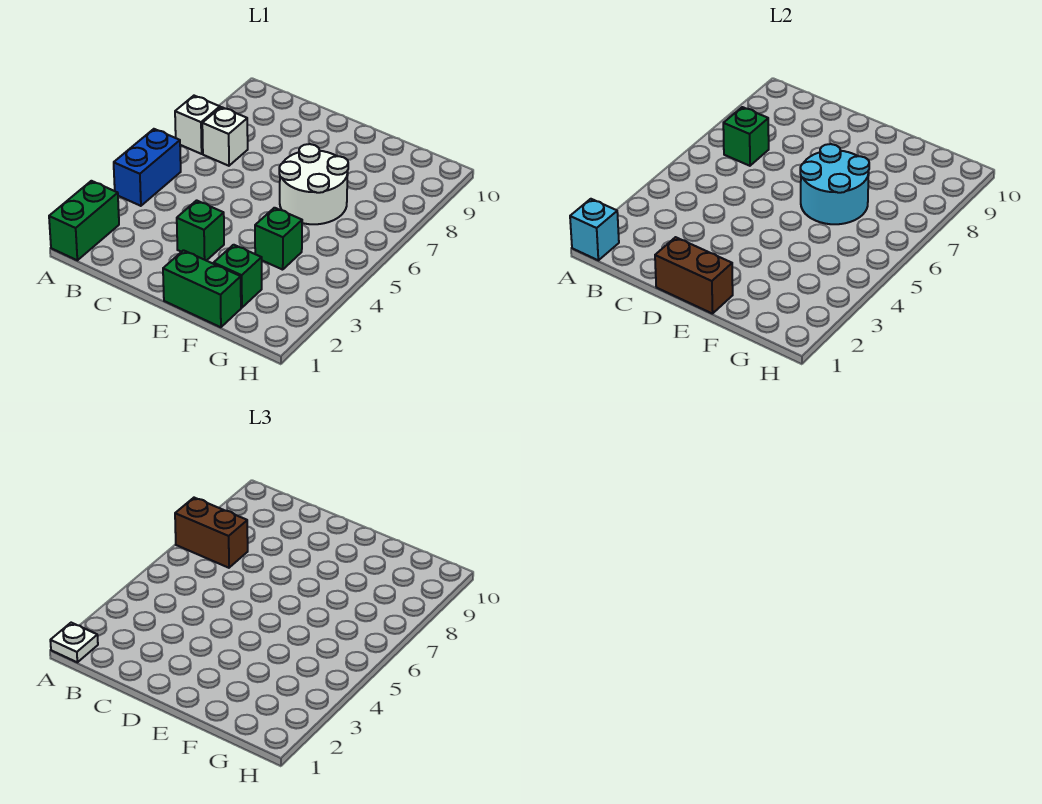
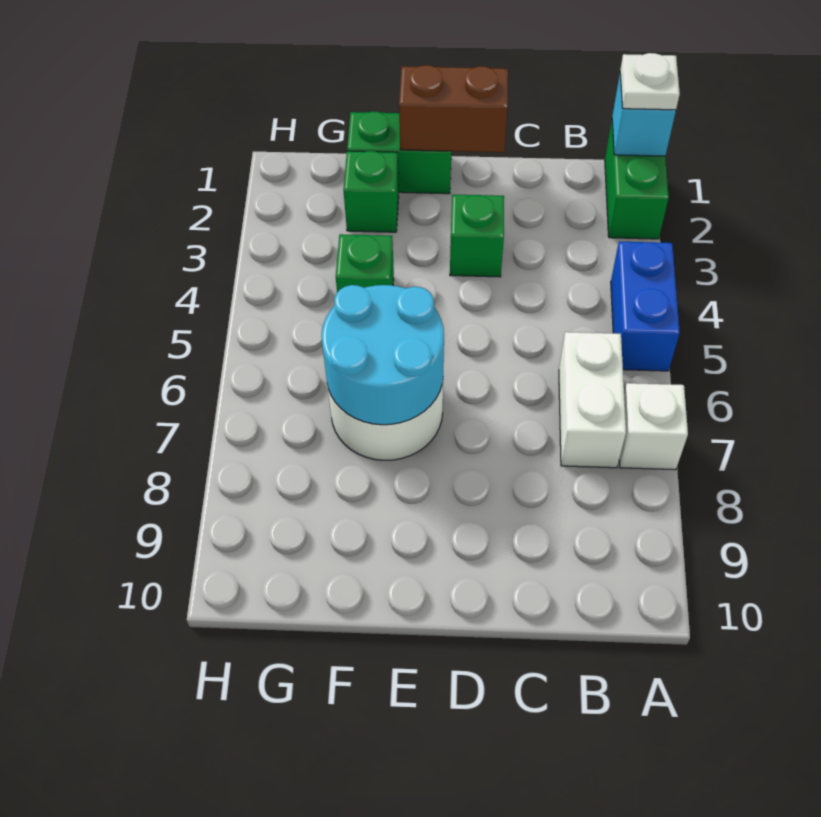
brown brick A7:B7 level 3 -> none
white brick B7 level 1 -> white brick B6:B7 level 1
green brick B7 level 2 -> none

